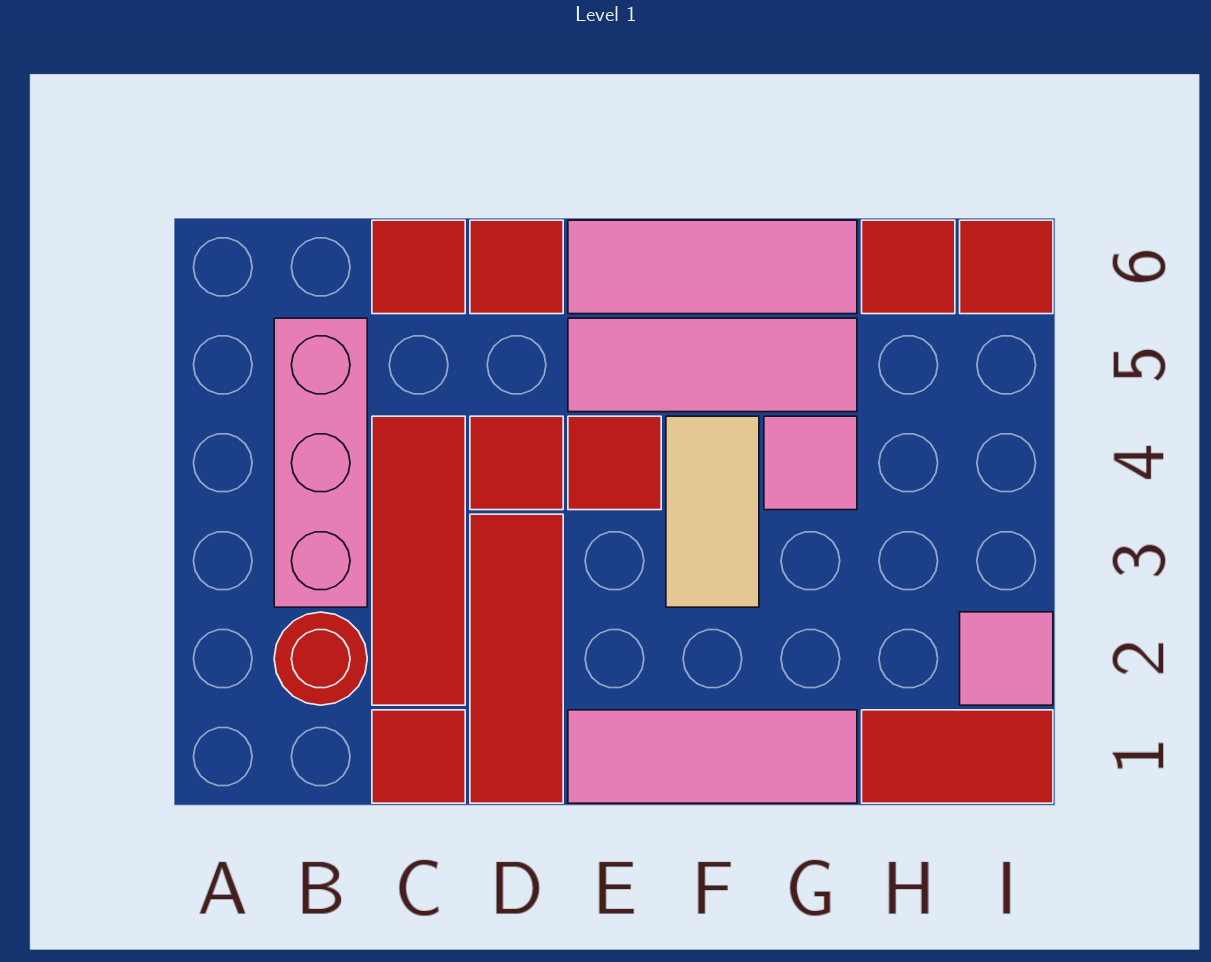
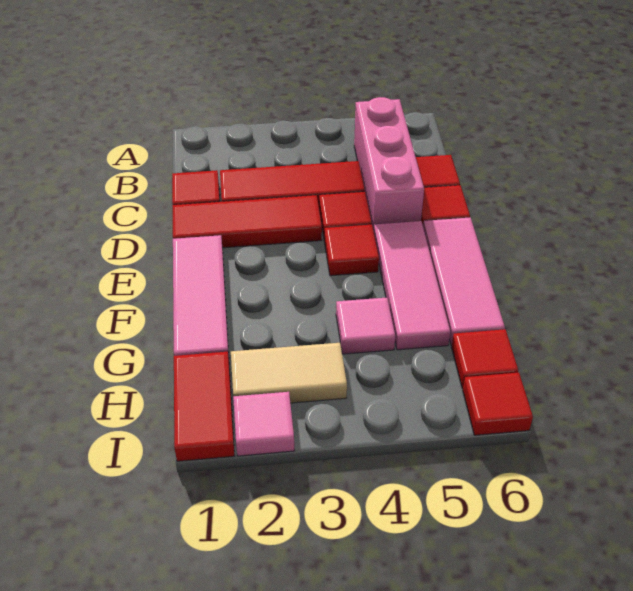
red round brick B2 level 1 -> none
pink brick B3:B5 level 1 -> pink brick B5:D5 level 1
tan tile F3:F4 level 1 -> tan tile H2:H3 level 1

